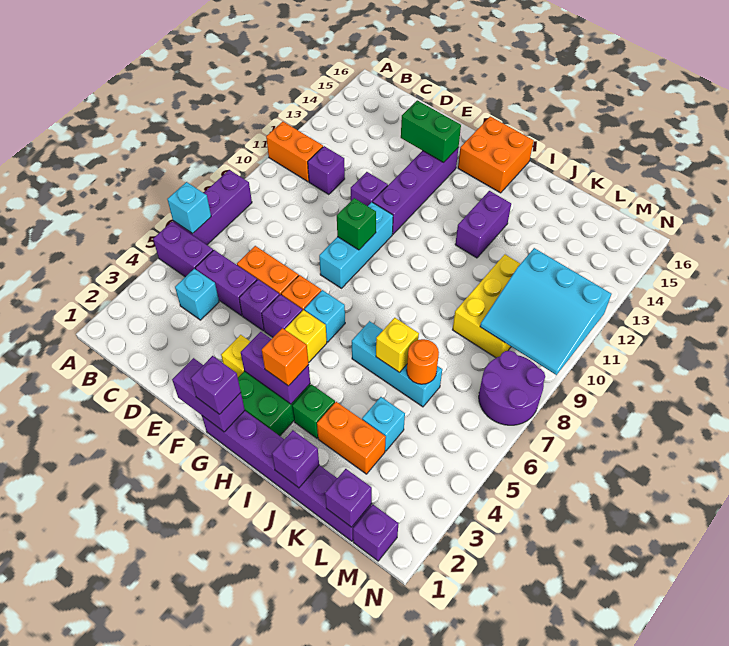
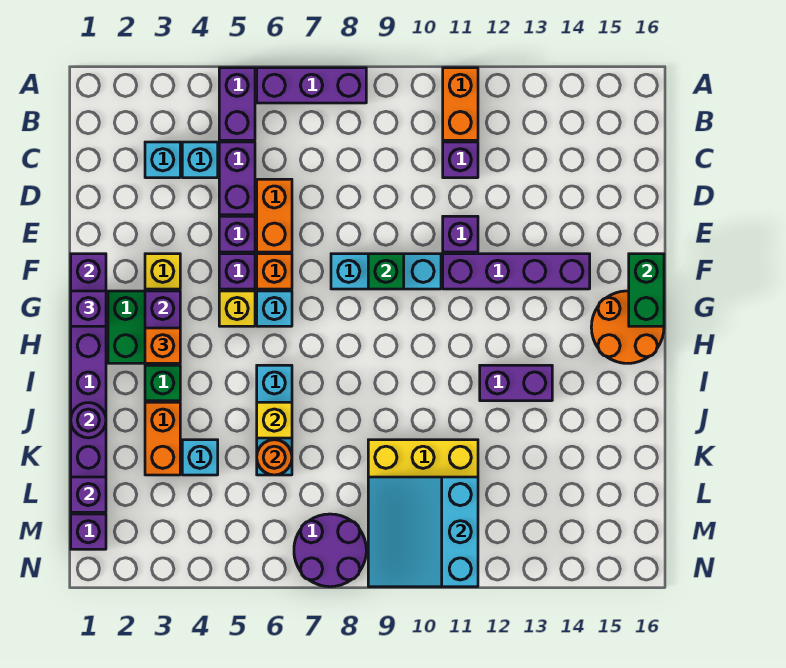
cyan brick A6 level 2 -> cyan brick C3 level 1
green brick E14:F14 level 2 -> green brick F16:G16 level 2
orange brick G15:H16 level 1 -> orange round brick G15:H16 level 1
purple brick J1 level 2 -> purple round brick J1 level 2

